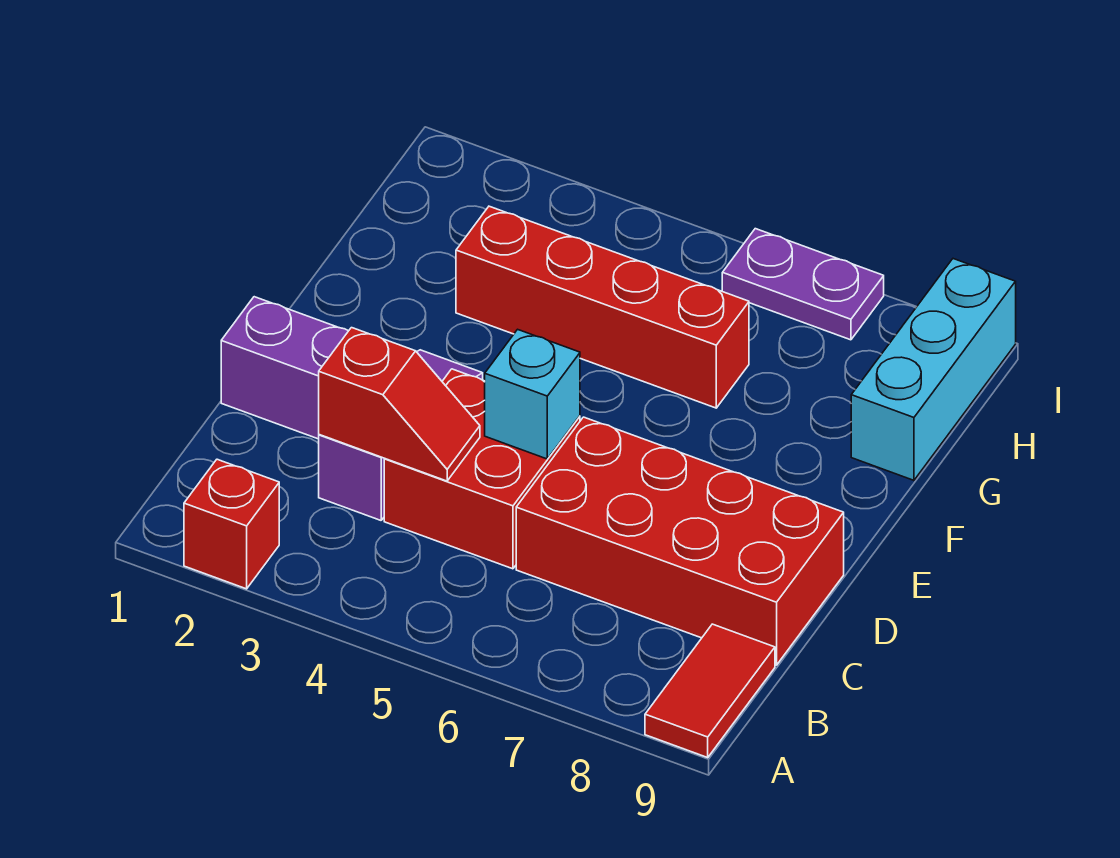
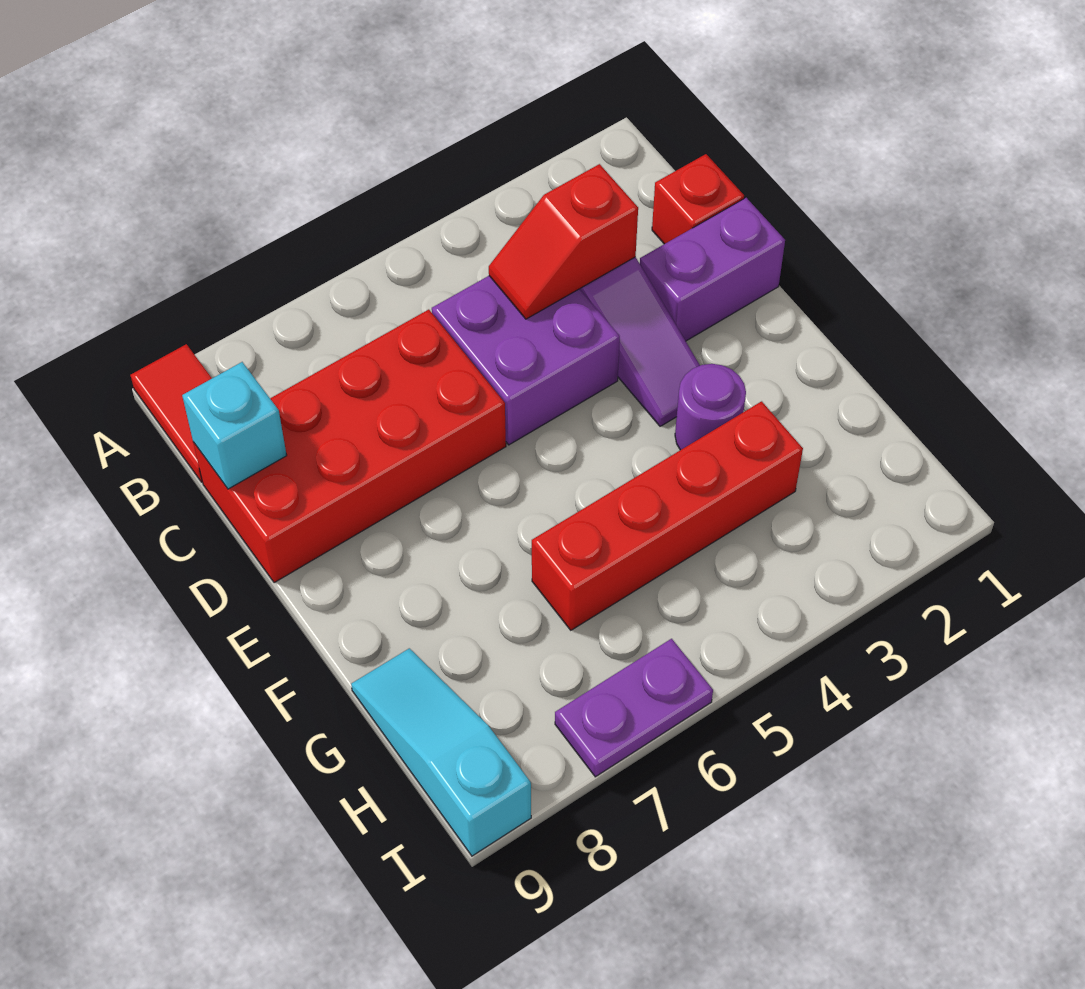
red brick A2 level 1 -> red brick C1 level 1
red brick C4:D5 level 1 -> purple brick C4:D5 level 1
cyan brick D5 level 2 -> cyan brick C9 level 2
none -> purple round brick F3 level 1
cyan brick G9:I9 level 1 -> cyan slope G9:I9 level 1 top I

